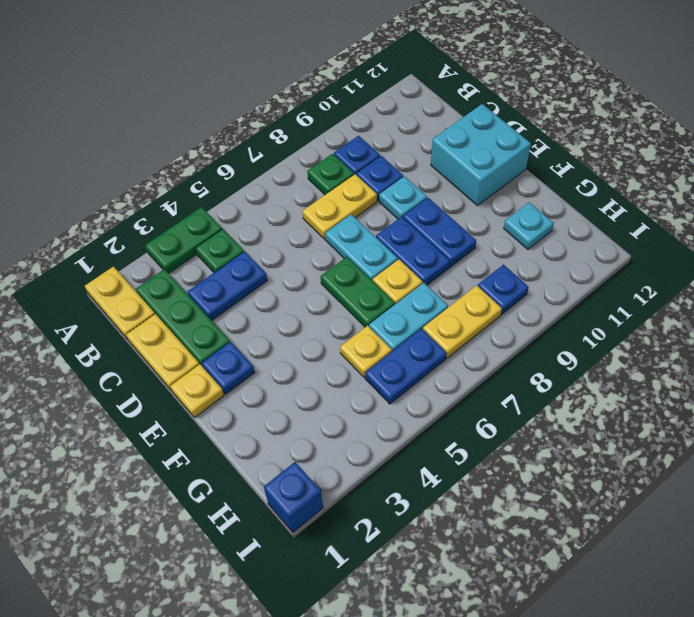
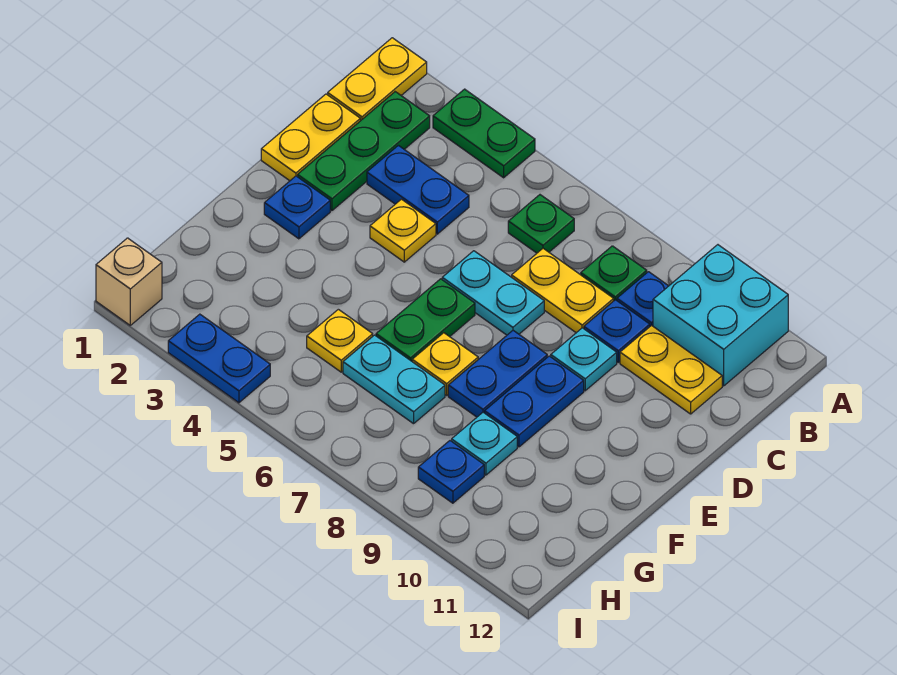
green plate B4 level 1 -> green plate B6 level 1
cyan plate D7:E7 level 1 -> cyan plate D6:D7 level 1
cyan brick D11:E12 level 1 -> cyan brick A10:B11 level 1
yellow plate E1 level 1 -> yellow plate D4 level 1
cyan plate G11 level 1 -> cyan plate G9 level 1
blue plate H5:H6 level 1 -> blue plate I3:I4 level 1
yellow plate H7:H8 level 1 -> yellow plate C10:C11 level 1
blue brick I1 level 1 -> tan brick I1 level 1

